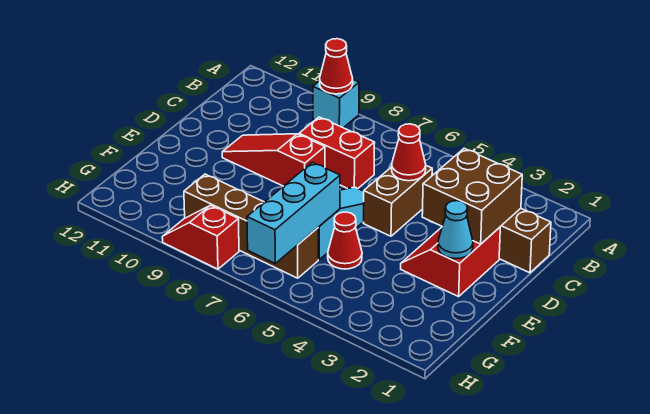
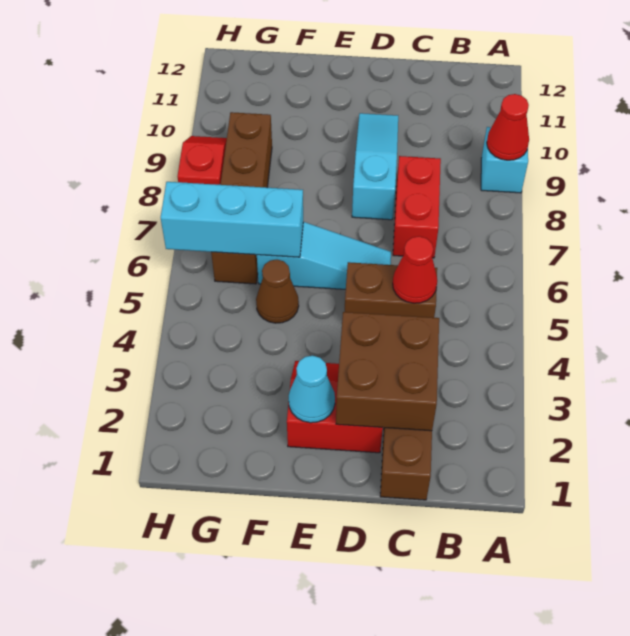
red slope D8:D10 level 1 top 8 -> cyan slope D8:D10 level 1 top 8
red cone F5 level 1 -> brown cone F5 level 1

